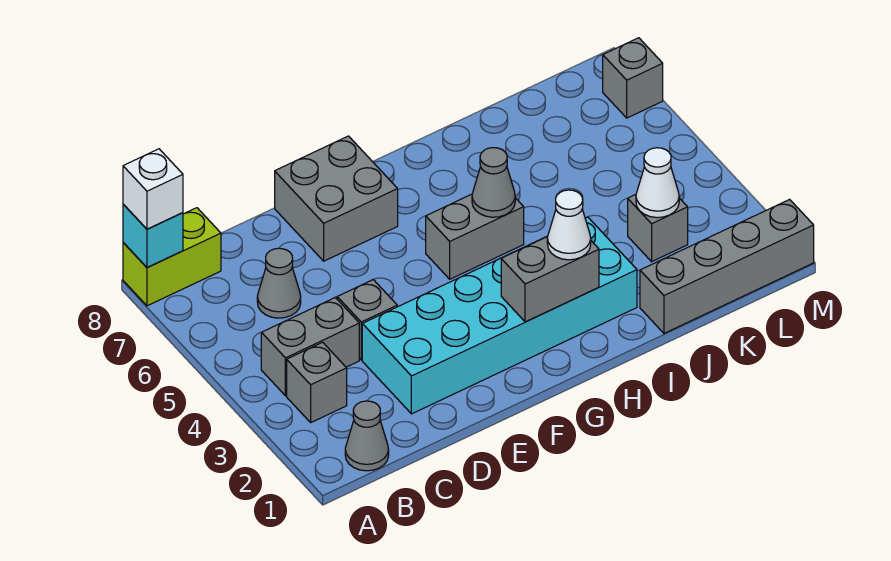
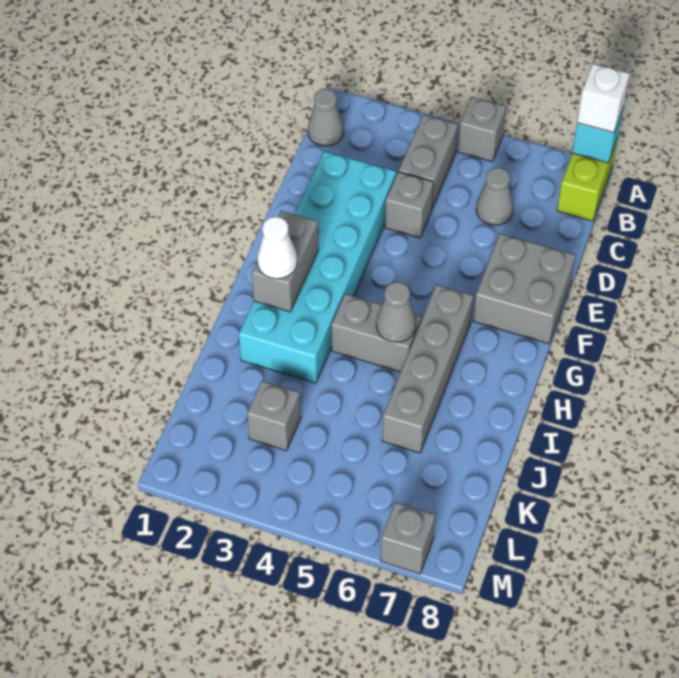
grey brick B3 level 1 -> grey brick A5 level 1
grey brick G5:H5 level 1 -> grey brick H4:H5 level 1
grey brick J1:M1 level 1 -> grey brick G6:J6 level 1
white cone K3 level 2 -> none

